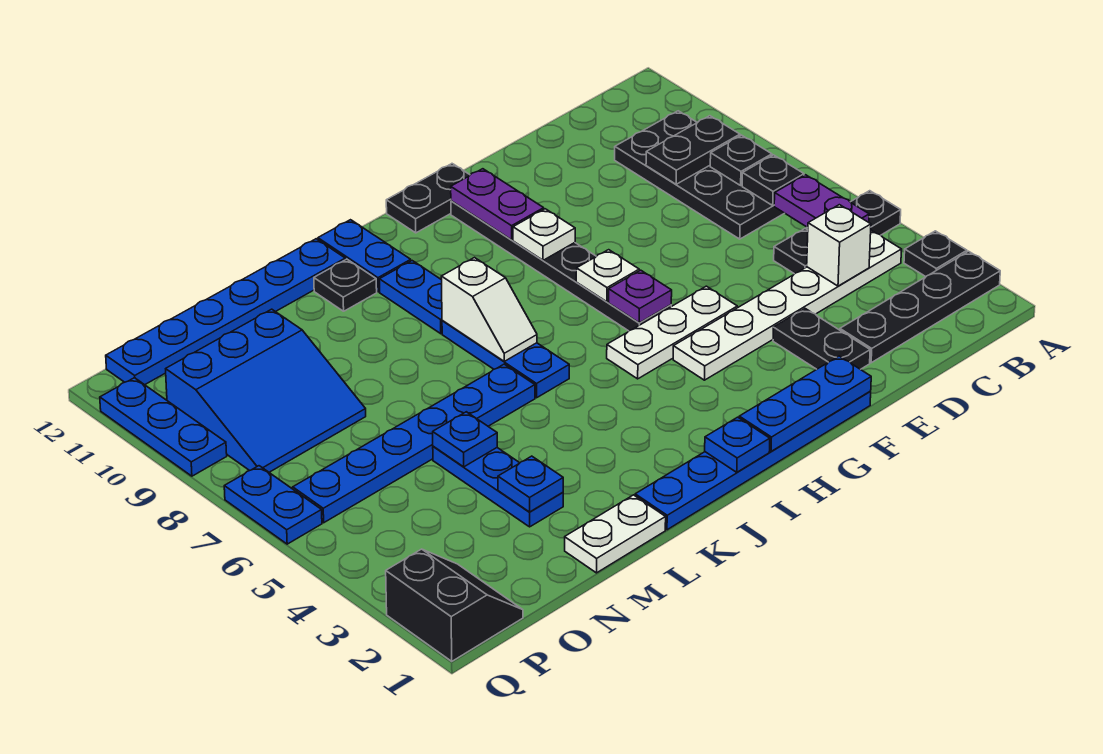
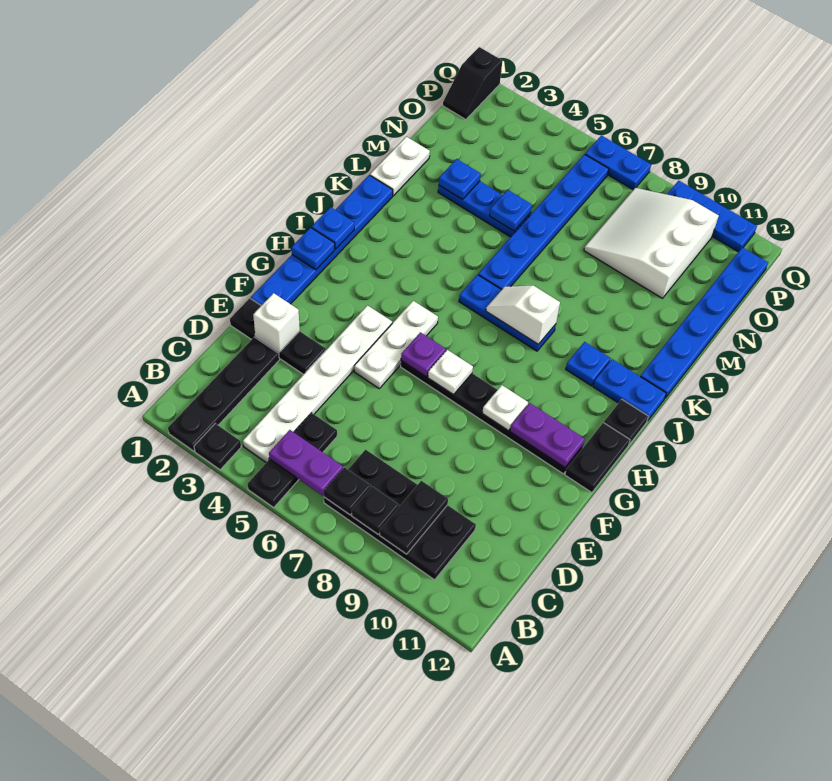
white brick C4 level 2 -> white brick E2 level 2
black plate E2:E3 level 1 -> black plate E1:E3 level 1
blue plate F1:H1 level 2 -> blue plate H1 level 2
blue plate J9:J10 level 1 -> blue plate J10 level 1
black plate K11 level 1 -> black plate I12 level 1
blue slope N8:P10 level 1 top 10 -> white slope N8:P10 level 1 top 10
black slope P1:Q2 level 1 top Q -> black slope P1:Q1 level 1 top Q

